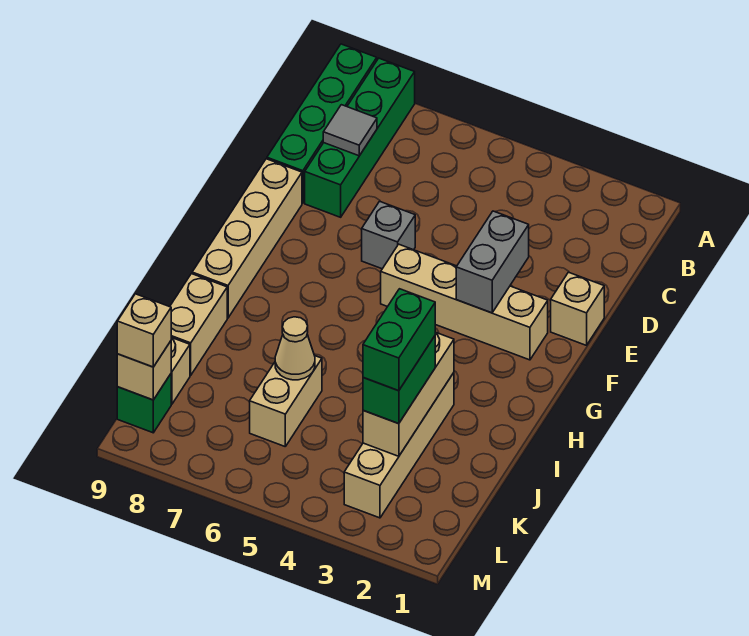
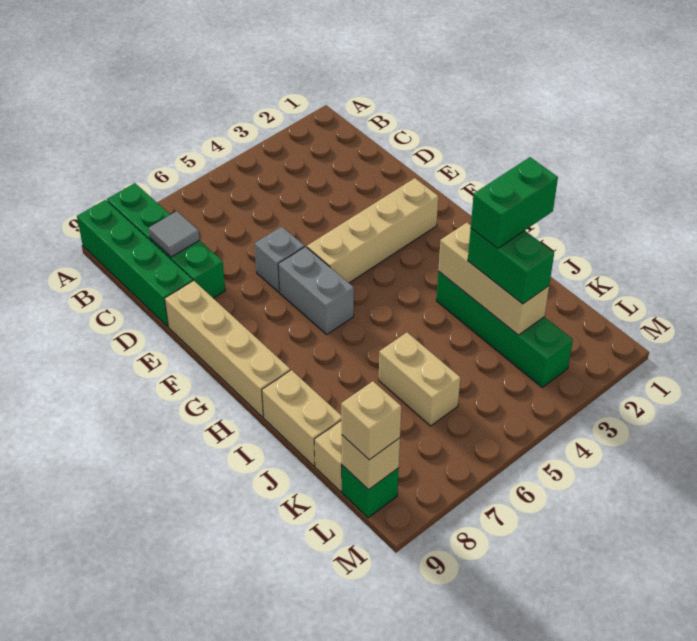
tan brick E1 level 1 -> none
grey brick E3:F3 level 2 -> grey brick F6:G6 level 1
tan brick I3:L3 level 1 -> green brick I3:L3 level 1
green brick J3:K3 level 4 -> green brick J2:J3 level 4
tan cone J6 level 2 -> none

